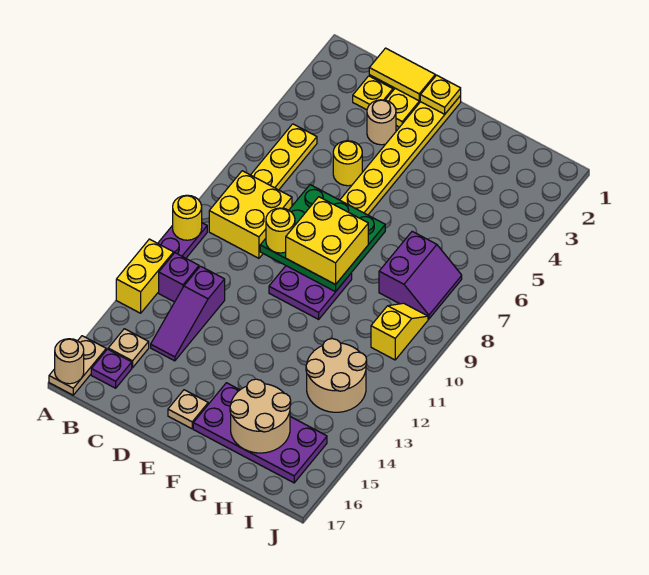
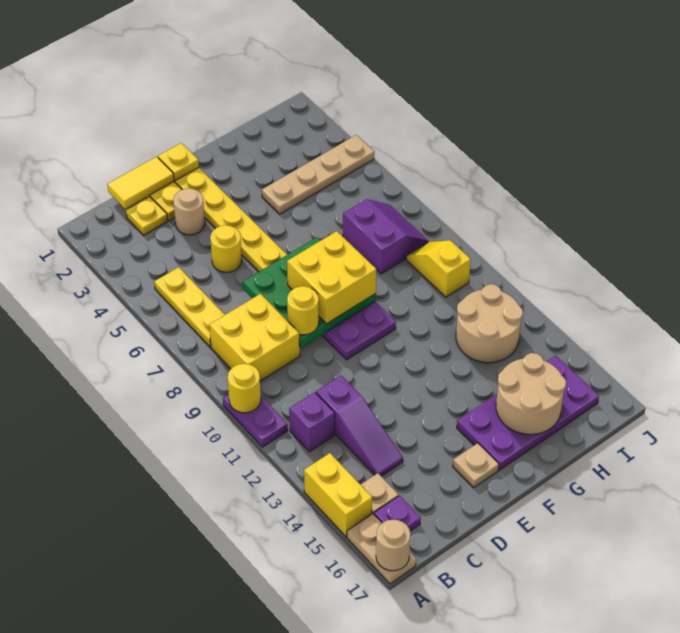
yellow brick A12:A13 level 1 -> yellow brick A14:A15 level 1
none -> tan plate G4:J4 level 1

